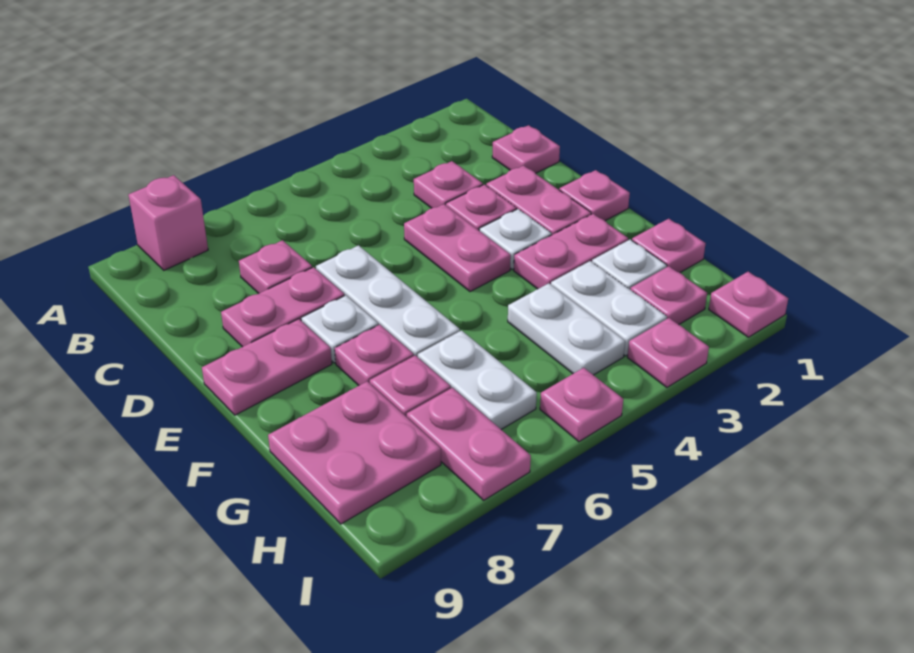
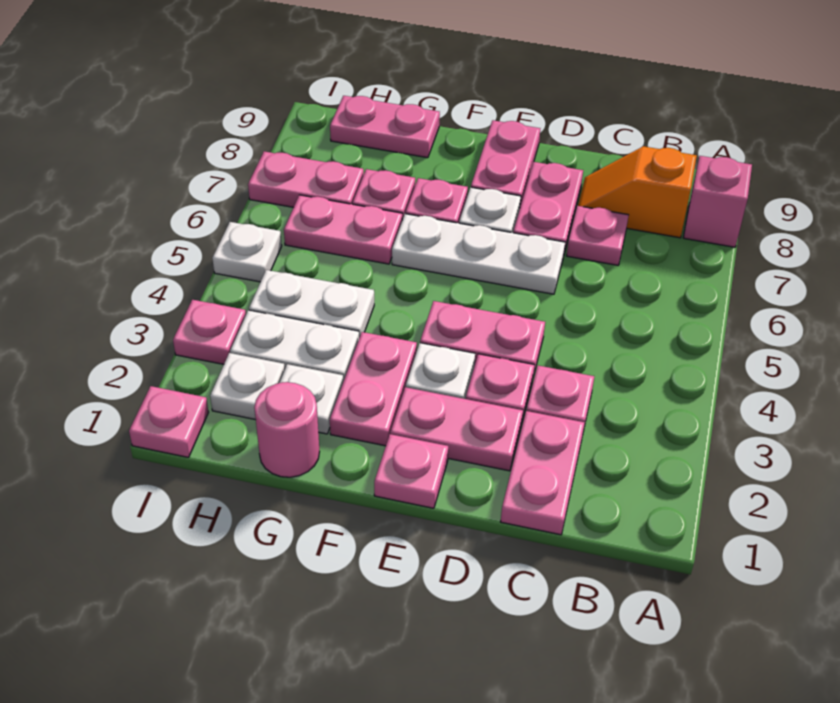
none -> orange slope B8:C8 level 1 top B
pink plate C1 level 1 -> pink plate C1:C2 level 1
pink plate G1 level 1 -> pink round brick G1 level 1
white plate G6:H6 level 1 -> pink plate G6:H6 level 1
pink plate G8:H9 level 1 -> pink plate G9:H9 level 1
pink plate H2 level 1 -> white plate H2 level 1
pink plate I5 level 1 -> white plate I5 level 1

